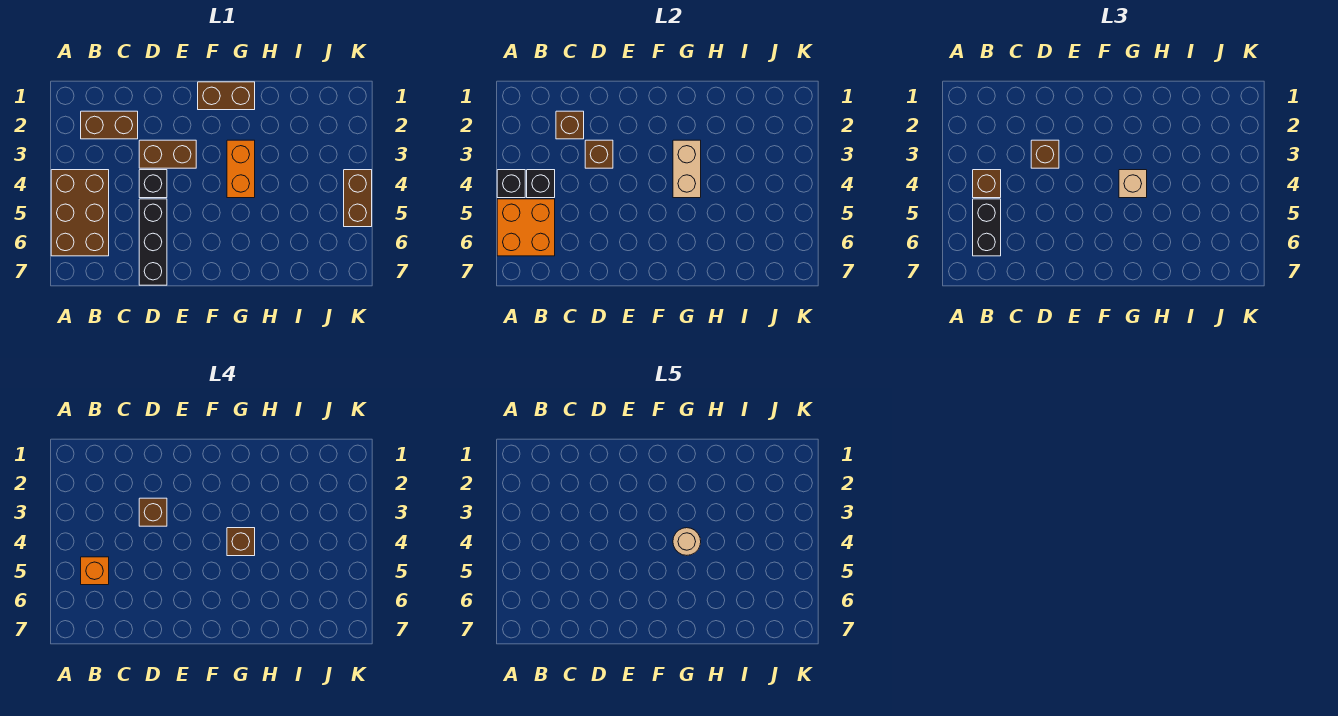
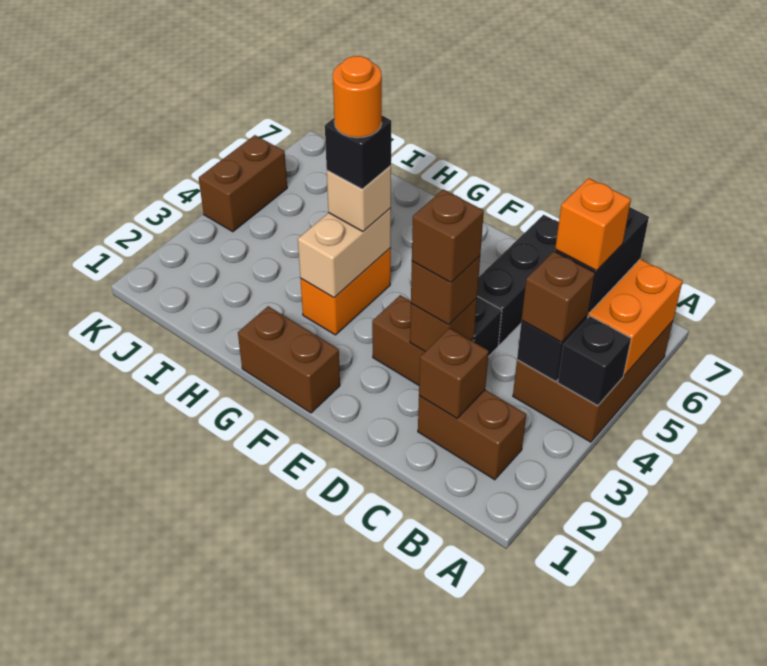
brown brick G4 level 4 -> black brick G4 level 4
tan round brick G4 level 5 -> orange round brick G4 level 5

